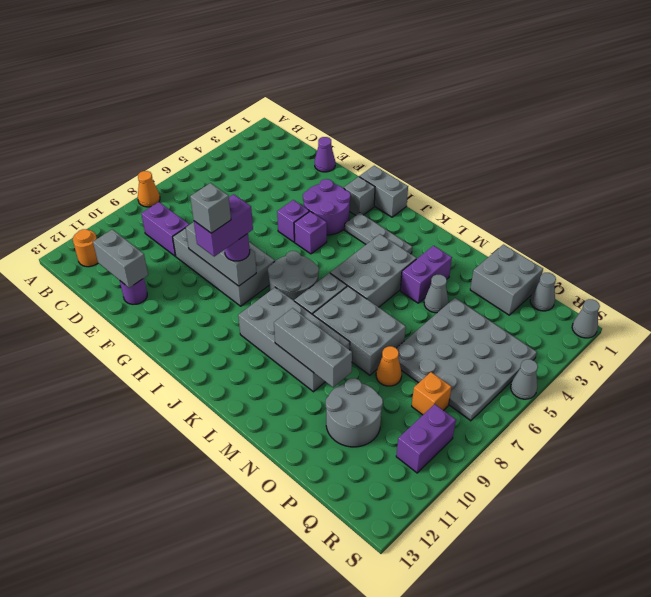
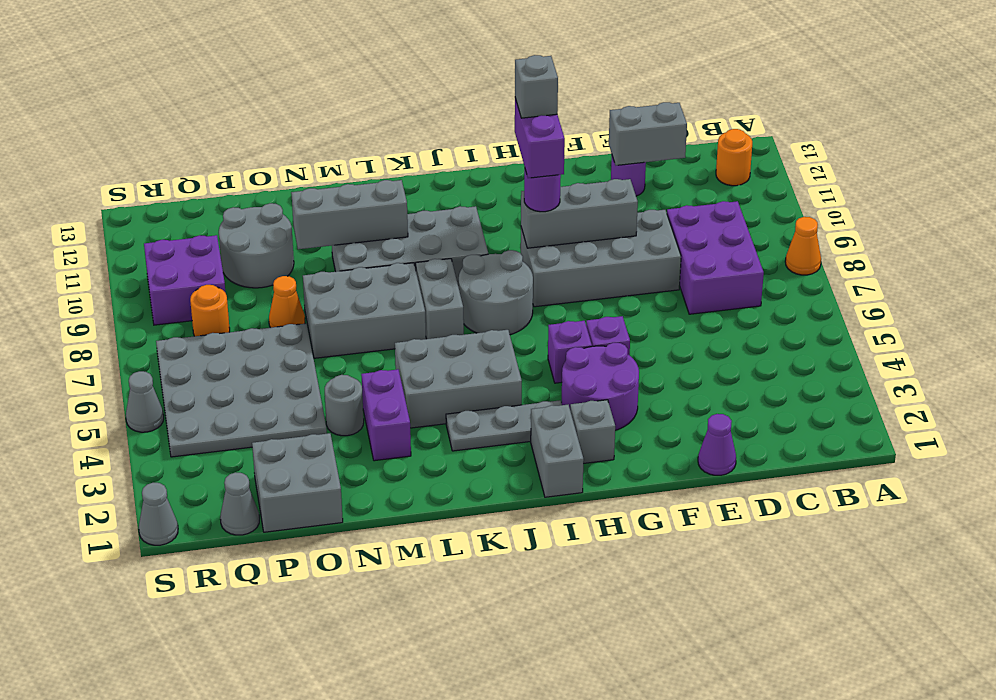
purple brick C9:D9 level 1 -> purple brick C7:D9 level 1
grey brick H1:I1 level 1 -> grey brick I1:I2 level 1
grey brick K4:L6 level 1 -> grey brick J4:L5 level 1
grey cone N4 level 1 -> grey round brick N4 level 1
orange brick Q8 level 1 -> orange round brick Q8 level 1
purple brick R9:R10 level 1 -> purple brick Q9:R10 level 1

